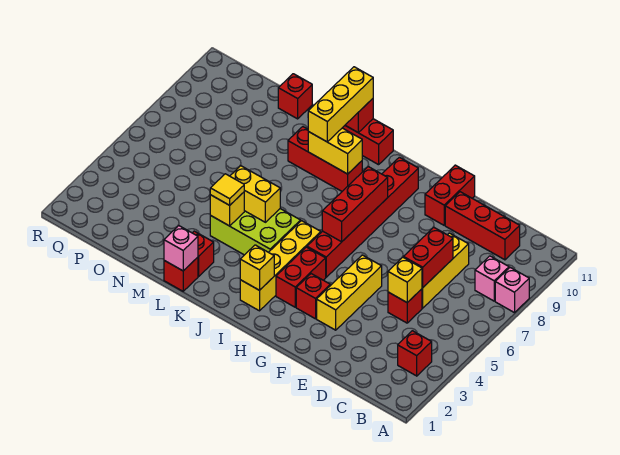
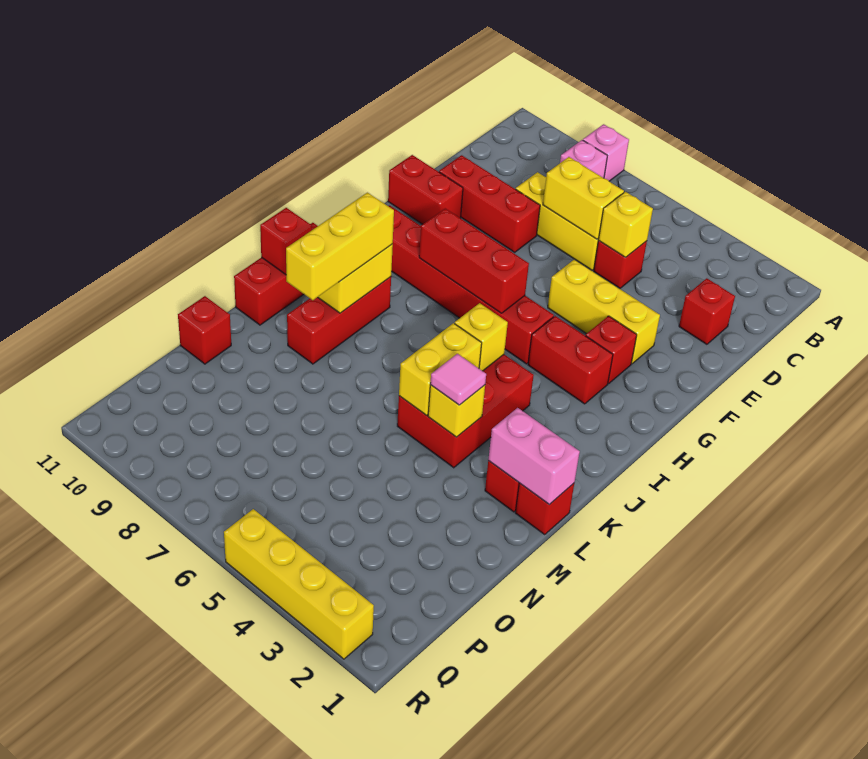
red brick B3 level 1 -> red brick D2 level 1
red brick C10:E10 level 1 -> red brick E8:E10 level 1
red brick D6:D7 level 2 -> yellow brick D6:D7 level 2
yellow brick I2:I5 level 1 -> yellow brick R2:R5 level 1
yellow brick I2 level 2 -> yellow brick J5 level 2
lime brick J4:L5 level 1 -> red brick J4:L5 level 1
yellow brick K9:K11 level 3 -> yellow brick J9:L9 level 3
pink brick L1 level 2 -> pink brick L1:L2 level 2
yellow tile L4 level 3 -> pink tile L4 level 3

